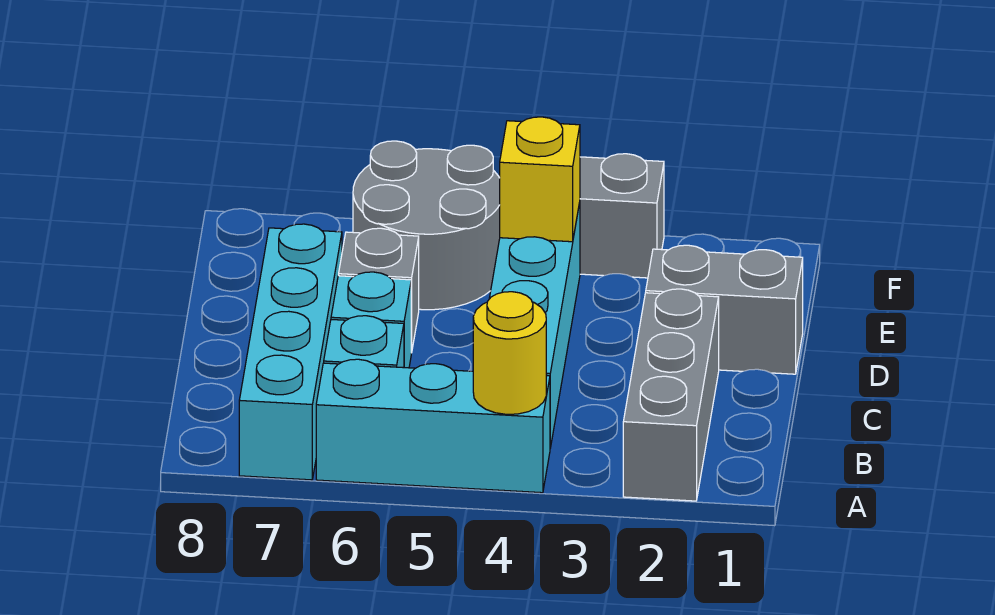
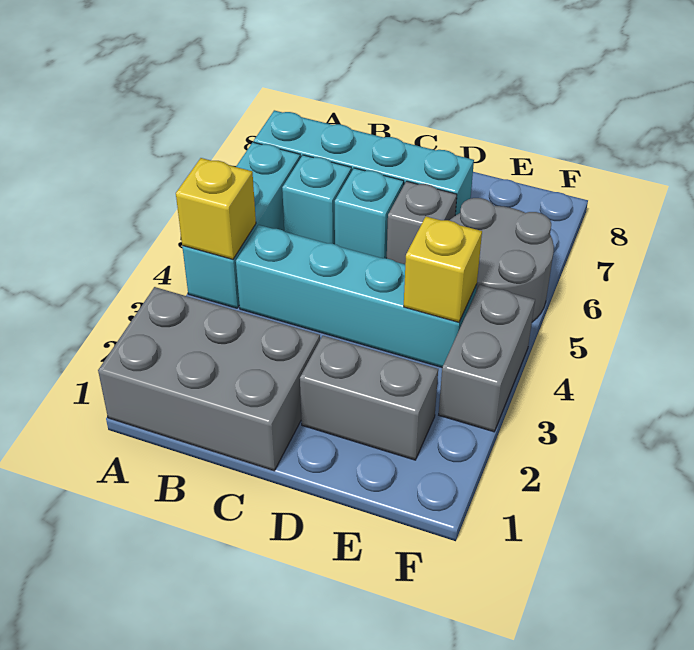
grey brick A2:C2 level 1 -> grey brick A1:C2 level 1
yellow round brick A4 level 2 -> yellow brick A4 level 2
grey brick D1:D2 level 1 -> grey brick D2:E2 level 1

